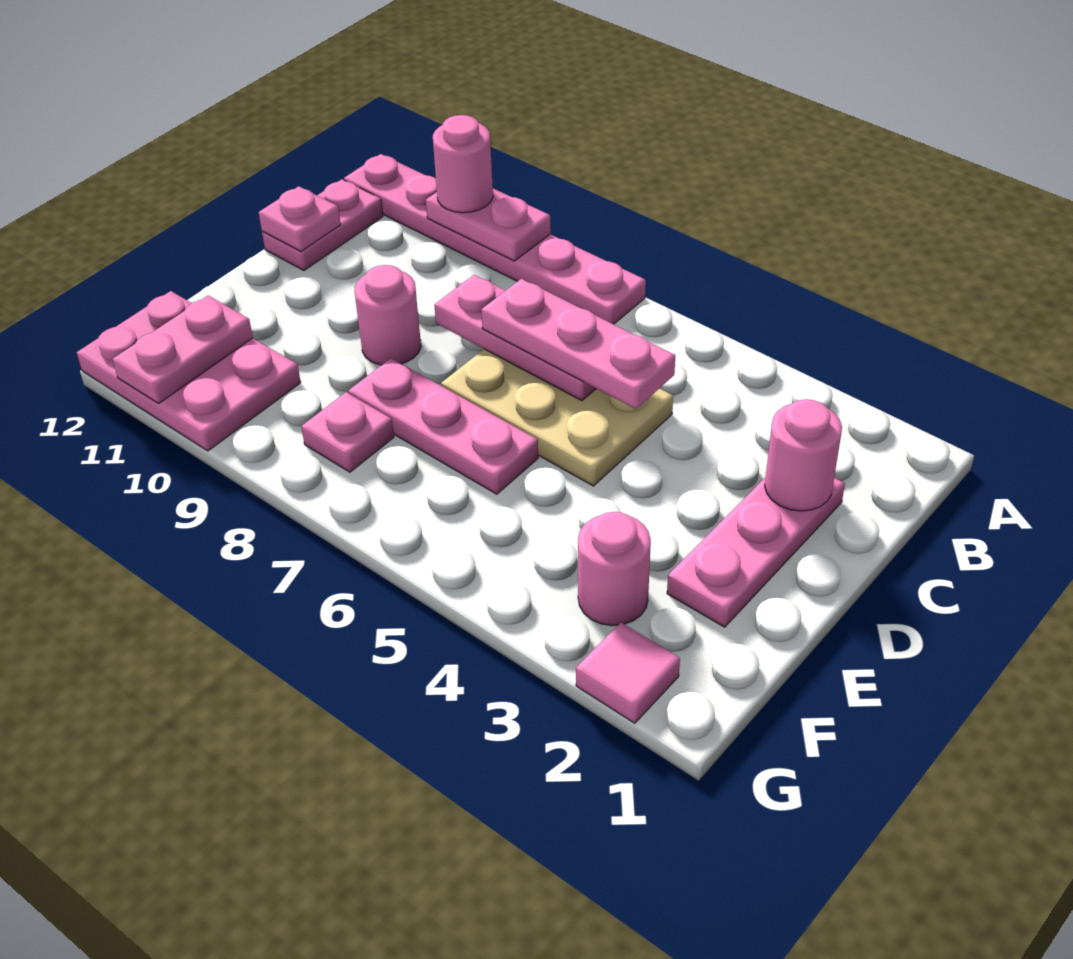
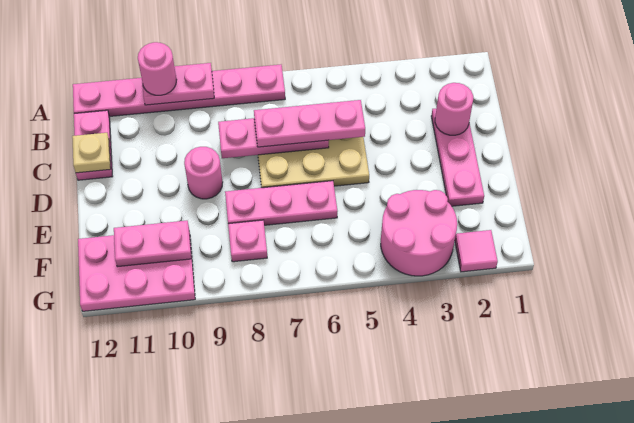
pink plate C12 level 2 -> tan plate C12 level 2
pink round brick F3 level 1 -> pink round brick F3:G4 level 1
pink plate F11:G11 level 2 -> pink plate F10:F11 level 2

